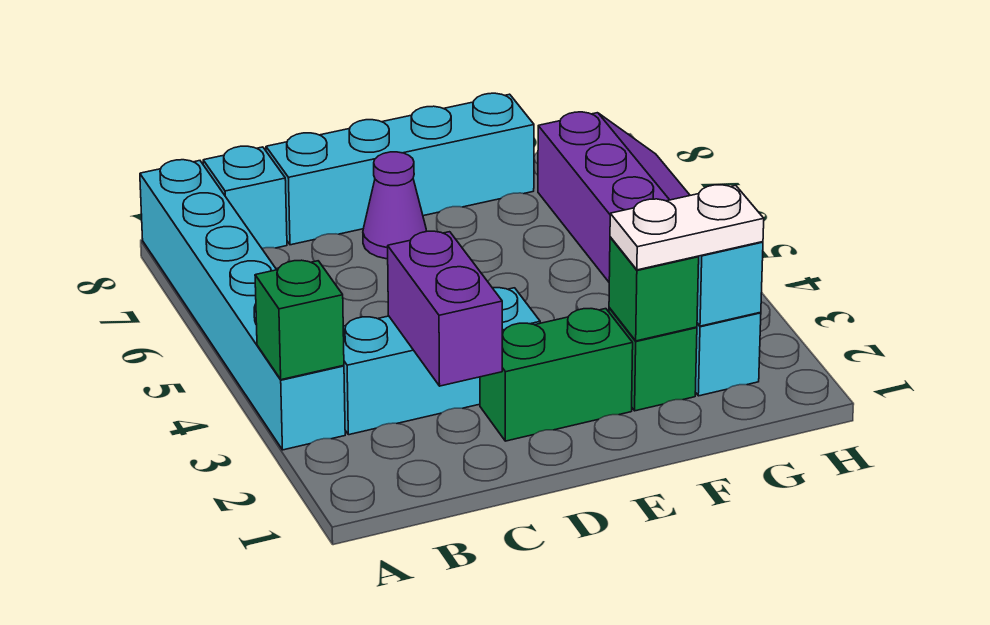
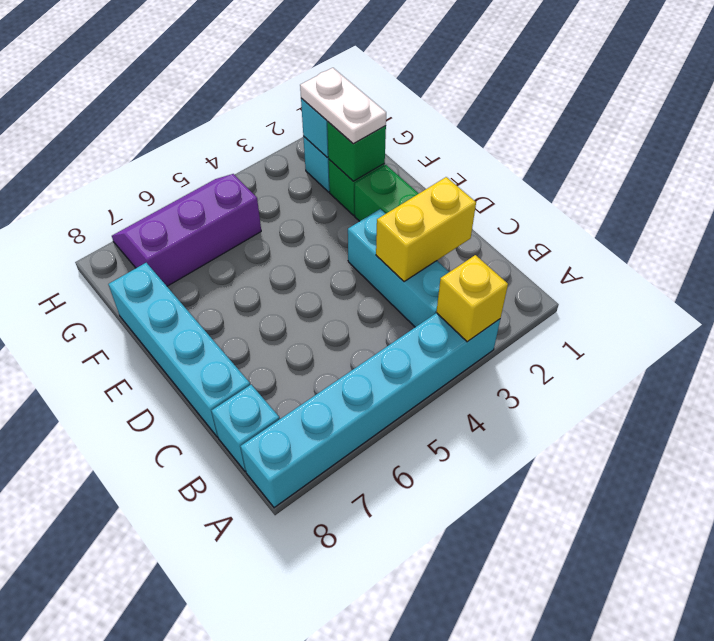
green brick A3 level 2 -> yellow brick A3 level 2
purple brick C2:C3 level 2 -> yellow brick C2:C3 level 2
purple cone D7 level 1 -> none

